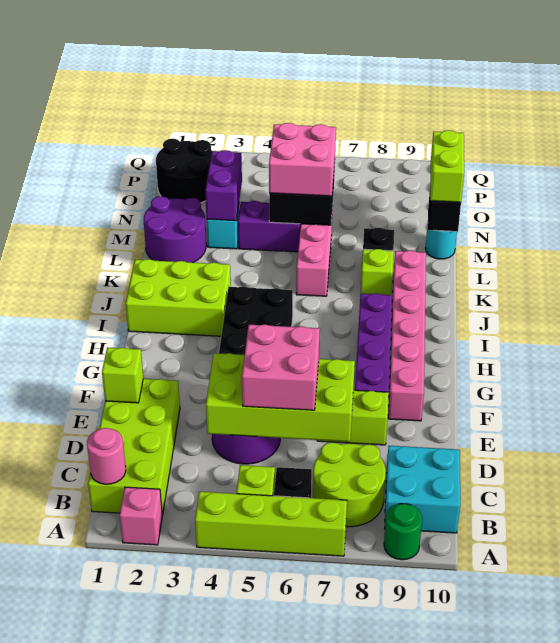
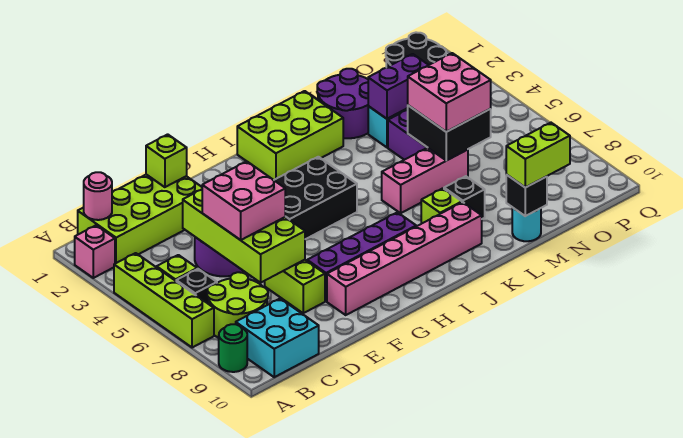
lime brick I1:J3 level 1 -> lime brick I1:K2 level 1

